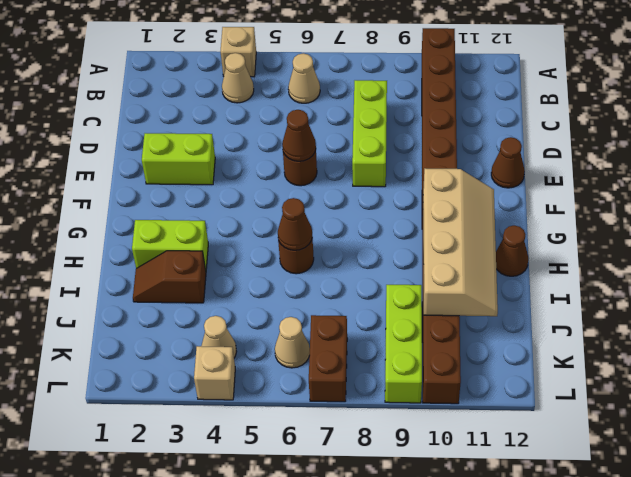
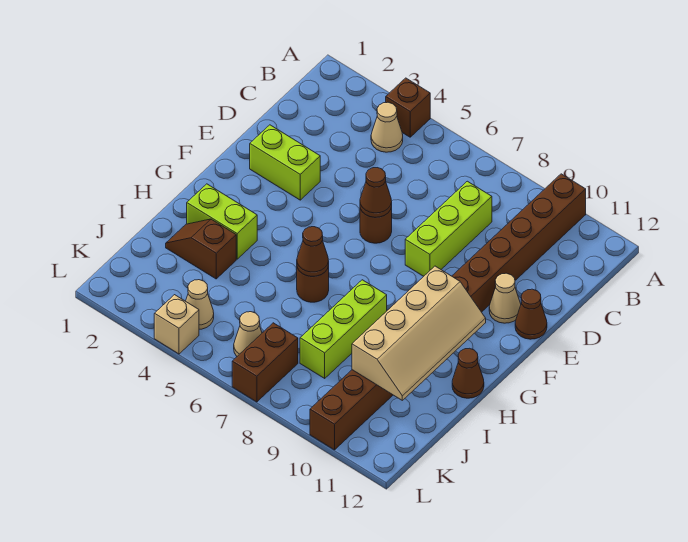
tan brick A4 level 1 -> brown brick A4 level 1
tan cone B6 level 1 -> tan cone E11 level 1
lime brick J9:L9 level 1 -> lime brick H8:J8 level 1

